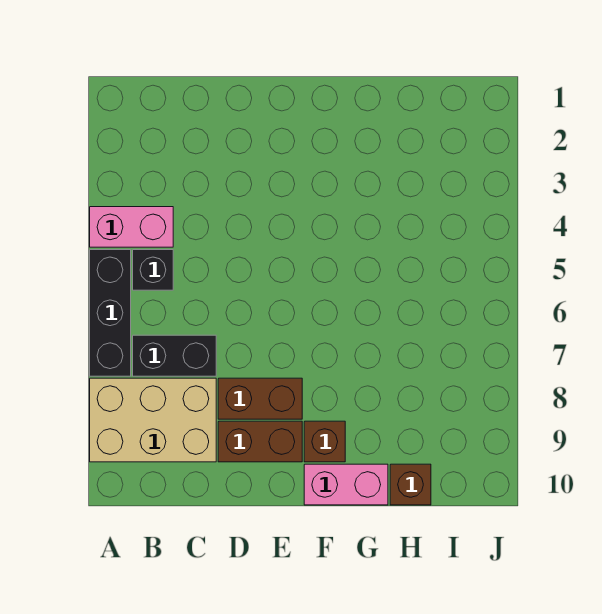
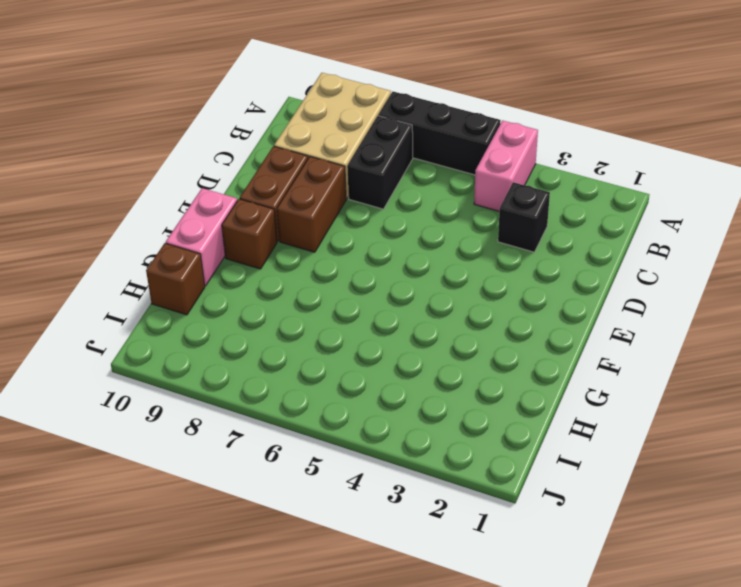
black brick B5 level 1 -> black brick C3 level 1

